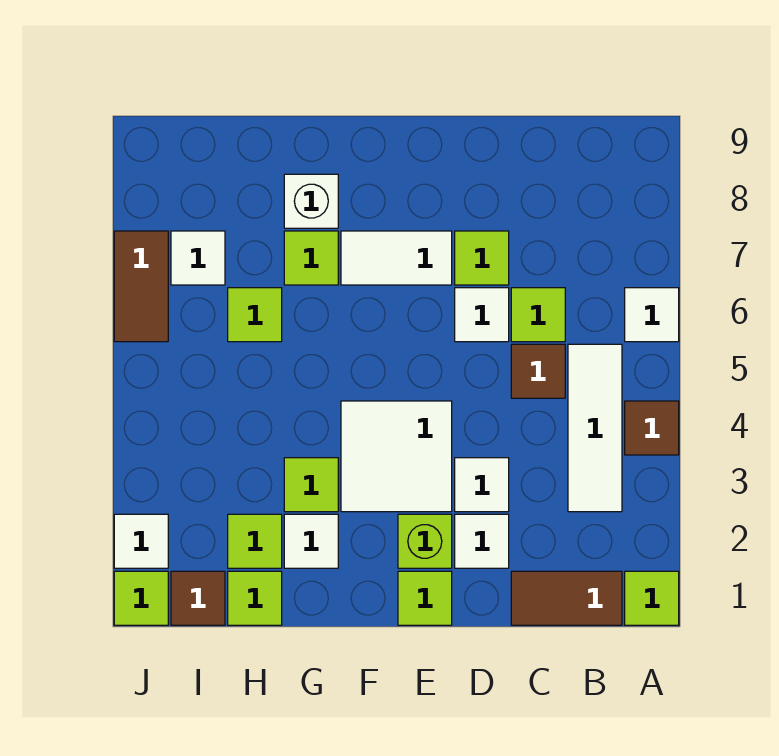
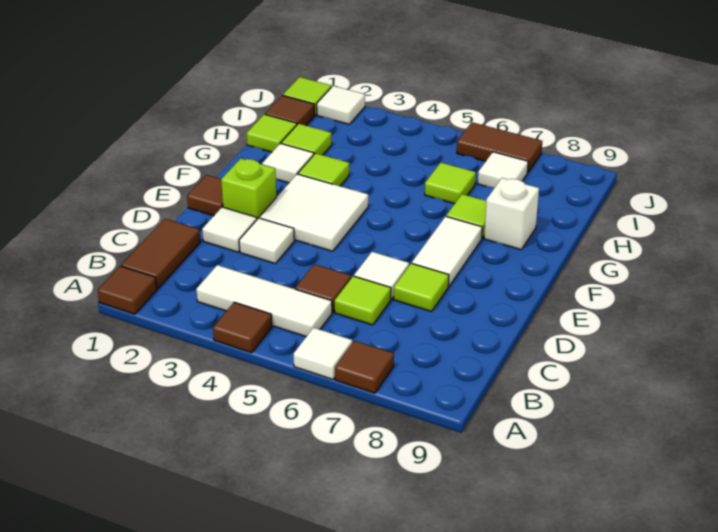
lime tile A1 level 1 -> brown tile A1 level 1
none -> brown tile A7 level 1
lime tile E1 level 1 -> brown tile E1 level 1

